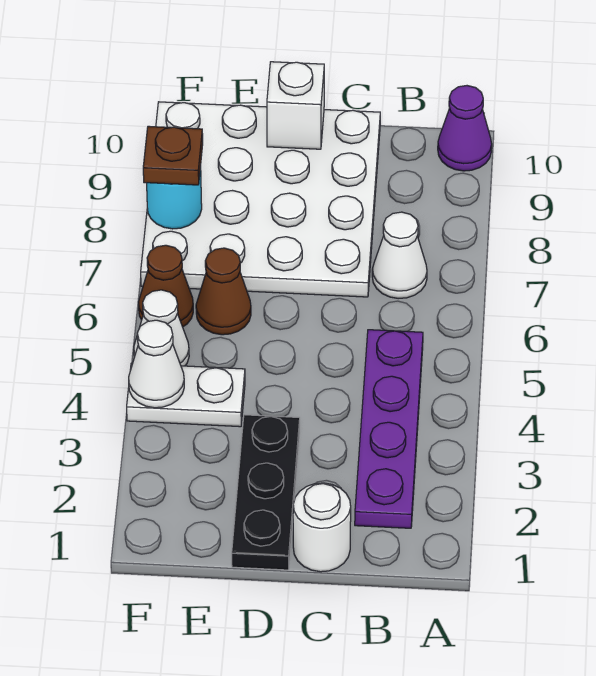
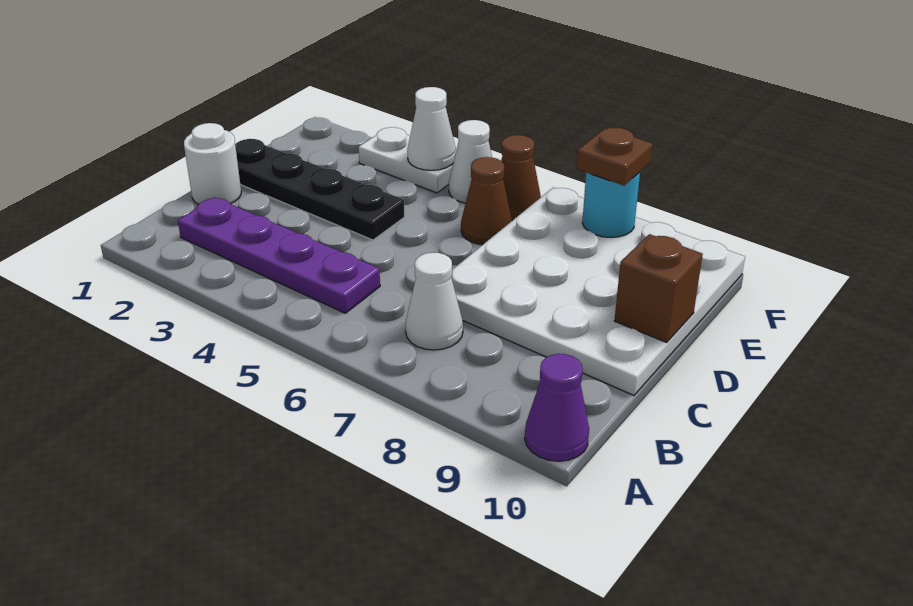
black plate D1:D3 level 1 -> black plate D1:D4 level 1
white brick D10 level 2 -> brown brick D10 level 2
white plate E4:F4 level 1 -> white plate F3:F4 level 1

